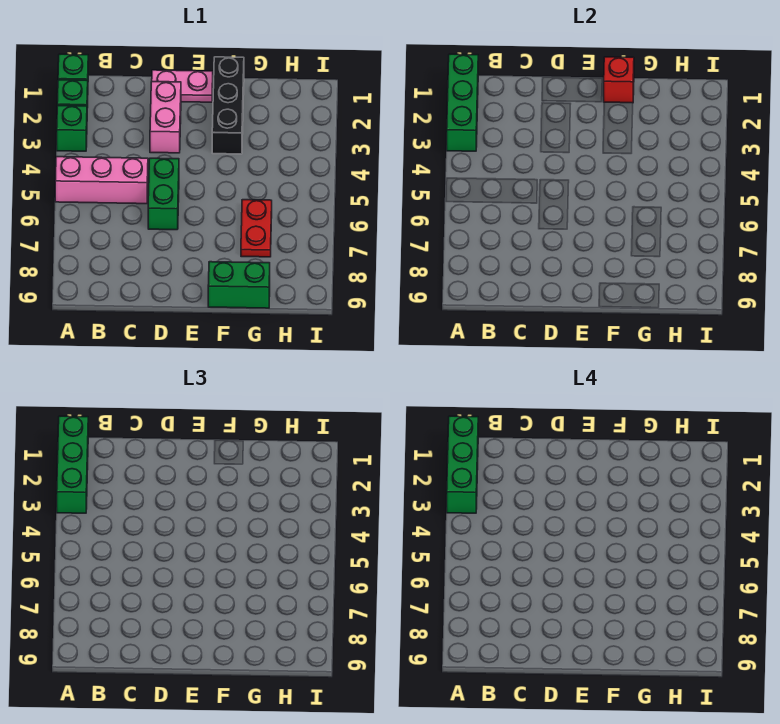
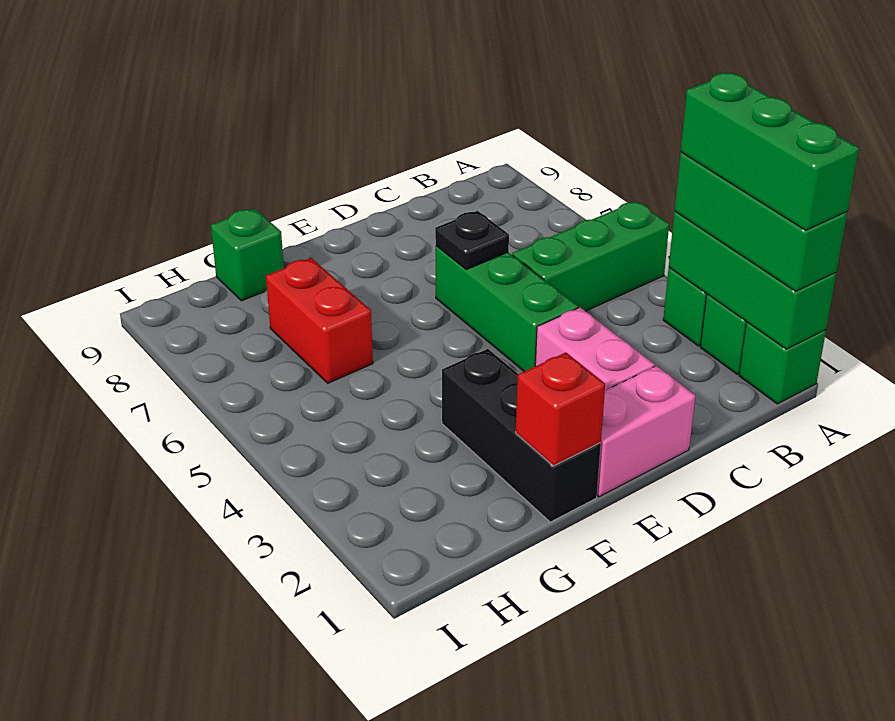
pink brick A5:C5 level 1 -> green brick A5:C5 level 1
pink plate D1:E1 level 1 -> pink brick D1:E1 level 1
green brick D5:D6 level 1 -> green brick D4:D6 level 1
none -> black plate D6 level 2
green brick F9:G9 level 1 -> green brick G9 level 1
red plate G6:G7 level 1 -> red brick G6:G7 level 1

